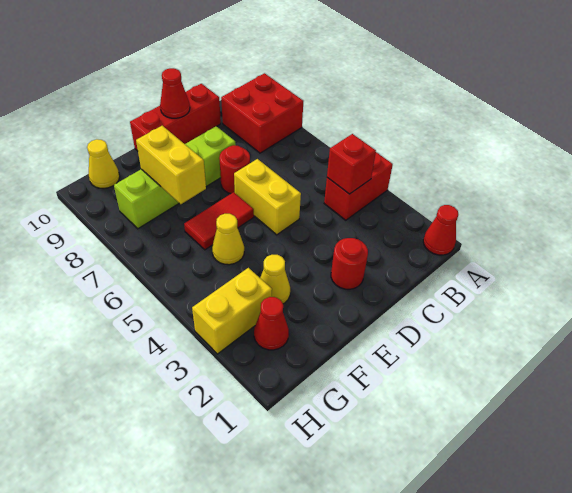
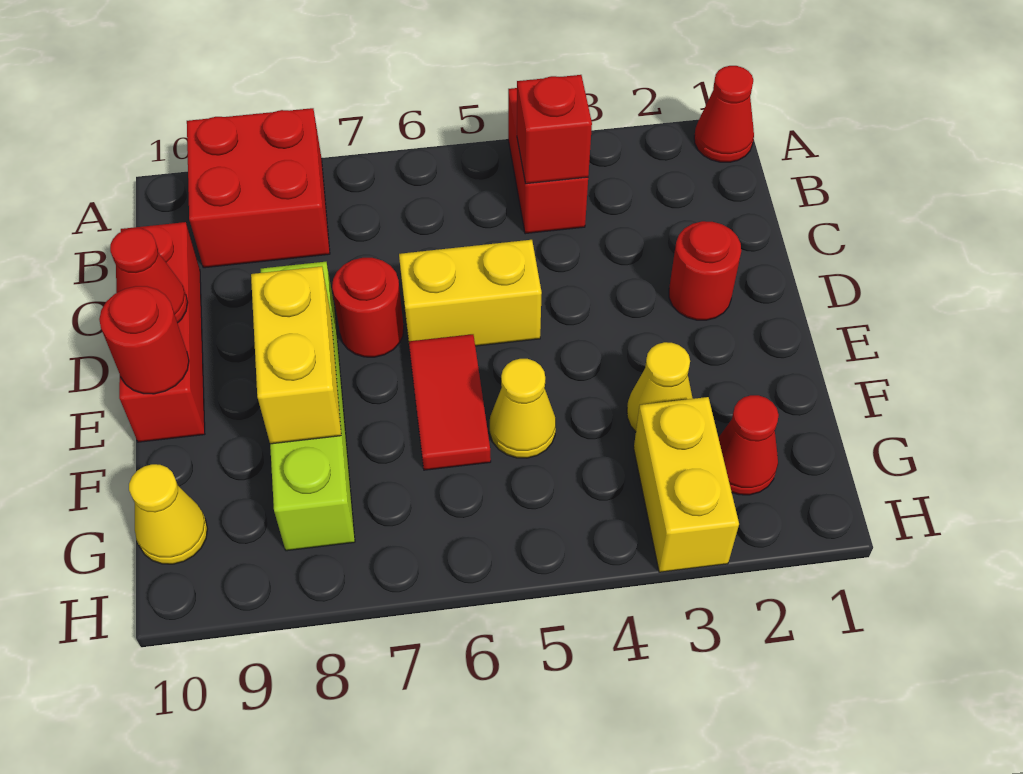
none -> red round brick E10 level 2
yellow brick F7:F8 level 2 -> yellow brick E8:F8 level 2

